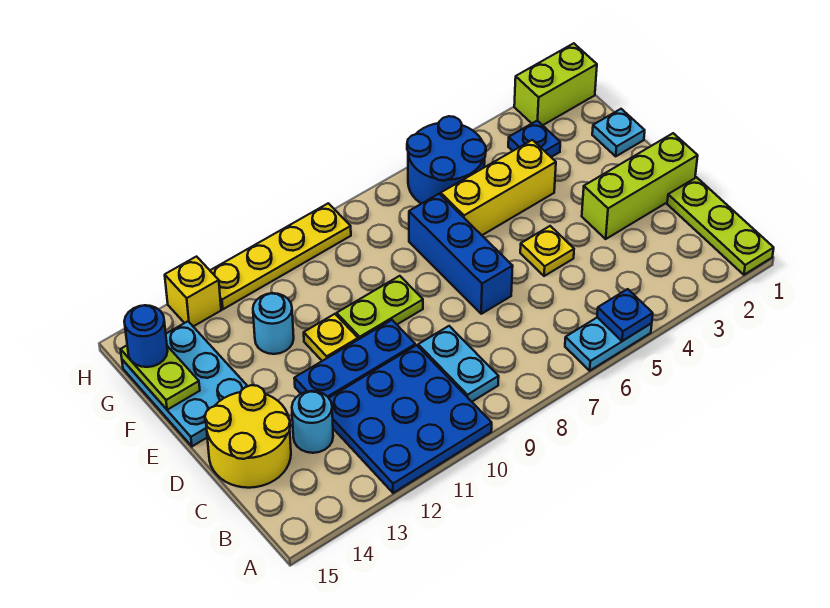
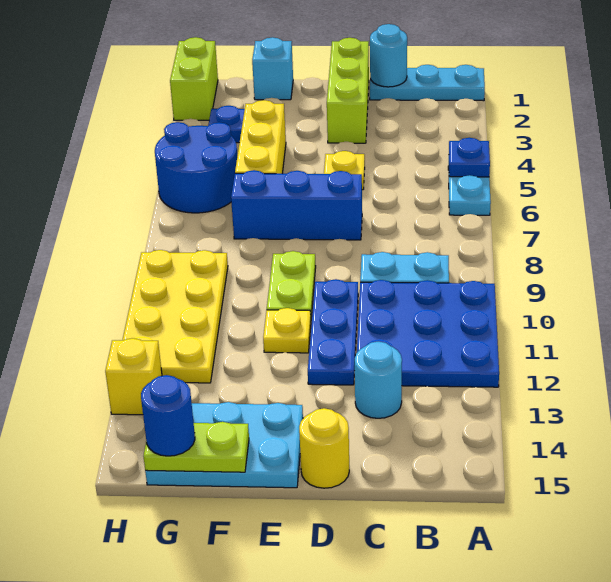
lime plate A1:C1 level 1 -> cyan plate A1:C1 level 1
yellow round brick C14:D15 level 1 -> yellow round brick D15 level 1
cyan plate F1 level 1 -> cyan brick F1 level 1
cyan round brick F12 level 1 -> cyan round brick C1 level 2
yellow plate H9:H12 level 1 -> yellow plate G9:H12 level 1

